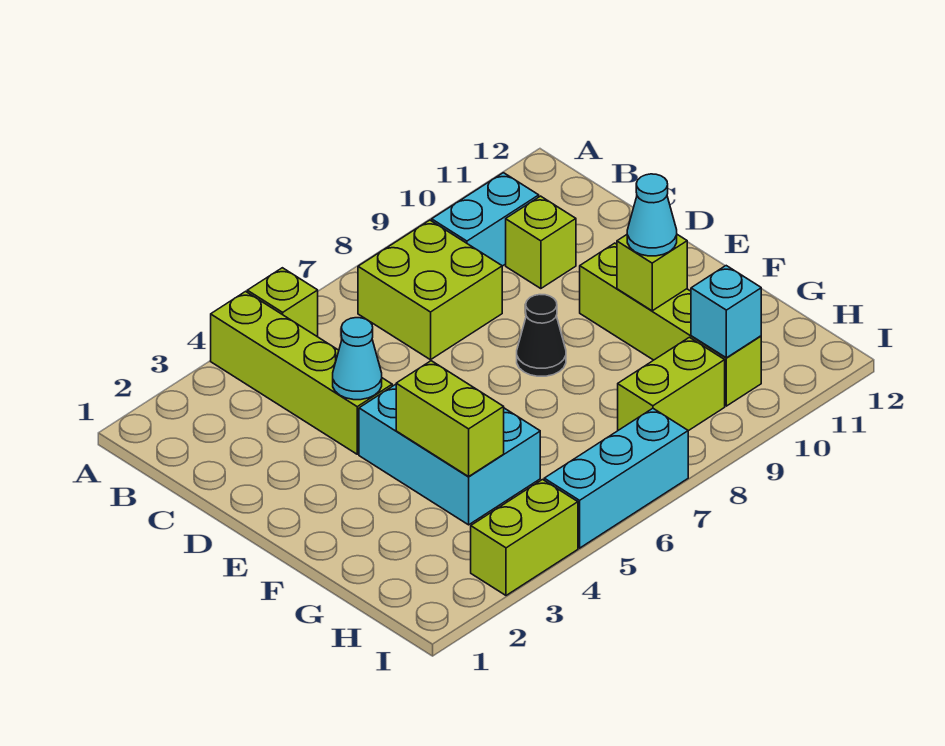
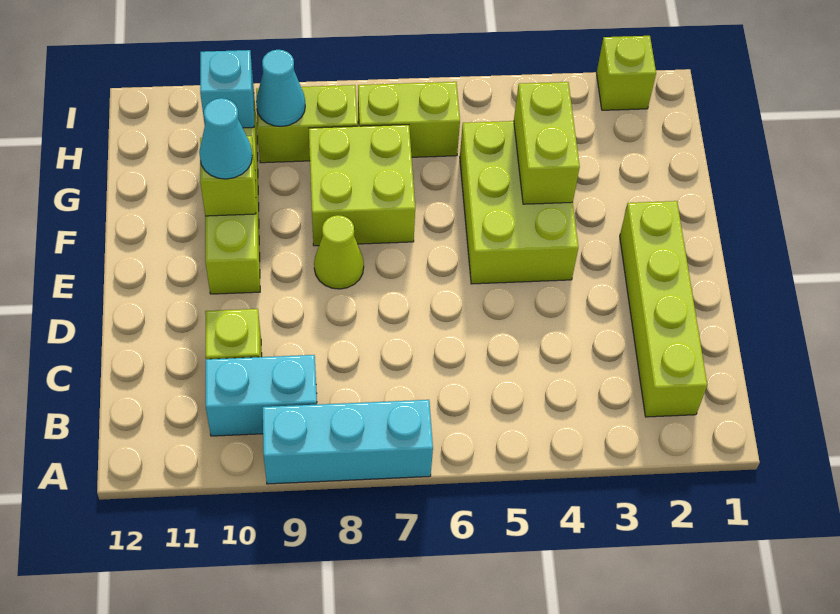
lime brick A4:D4 level 1 -> lime brick B2:E2 level 1
lime brick A5 level 1 -> lime brick I2 level 1
lime brick B7:C8 level 1 -> lime brick F7:G8 level 1
cyan cone D4 level 2 -> cyan cone H9 level 2
cyan brick E4:G5 level 1 -> lime brick E4:G5 level 1
black cone E8 level 1 -> lime cone E8 level 1
lime brick I3:I4 level 1 -> lime brick H6:H7 level 1
cyan brick I5:I7 level 1 -> cyan brick A7:A9 level 1

